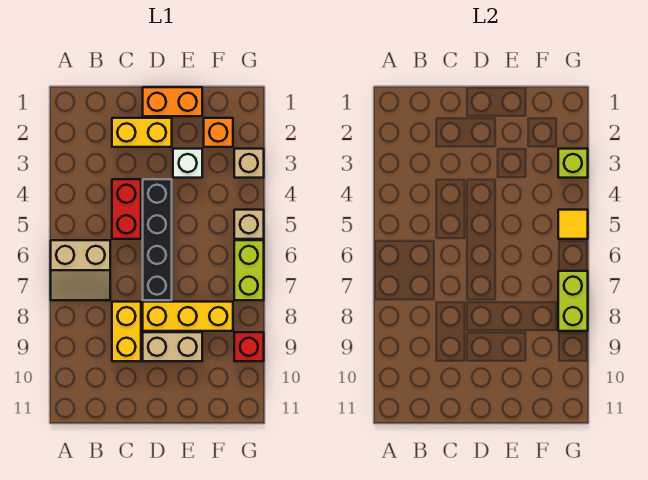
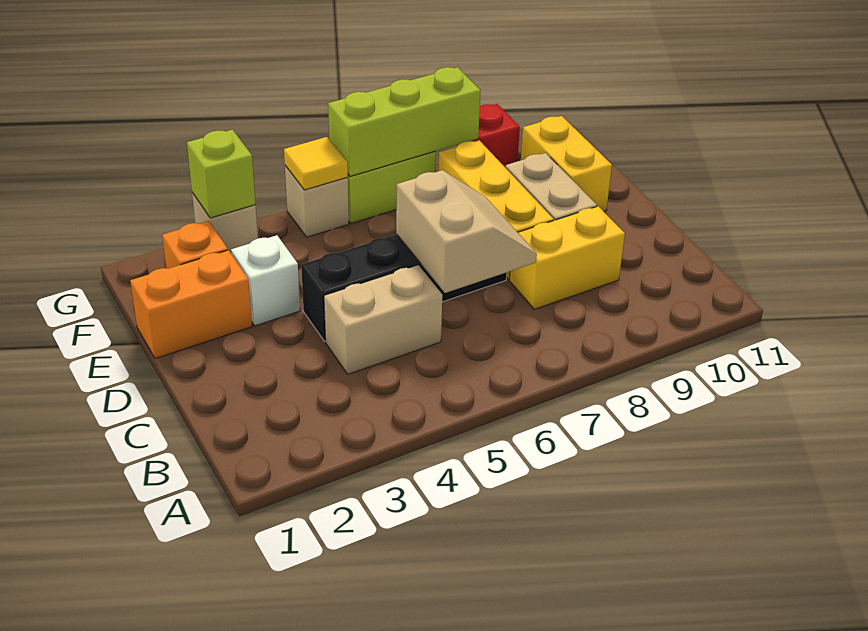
tan slope A6:B7 level 1 top 6 -> tan slope C6:D7 level 2 top 6
yellow brick C2:D2 level 1 -> yellow brick E10:F10 level 1
red brick C4:C5 level 1 -> tan brick C4:C5 level 1
orange brick D1:E1 level 1 -> orange brick E1:E2 level 1
lime brick G7:G8 level 2 -> lime brick G6:G8 level 2

